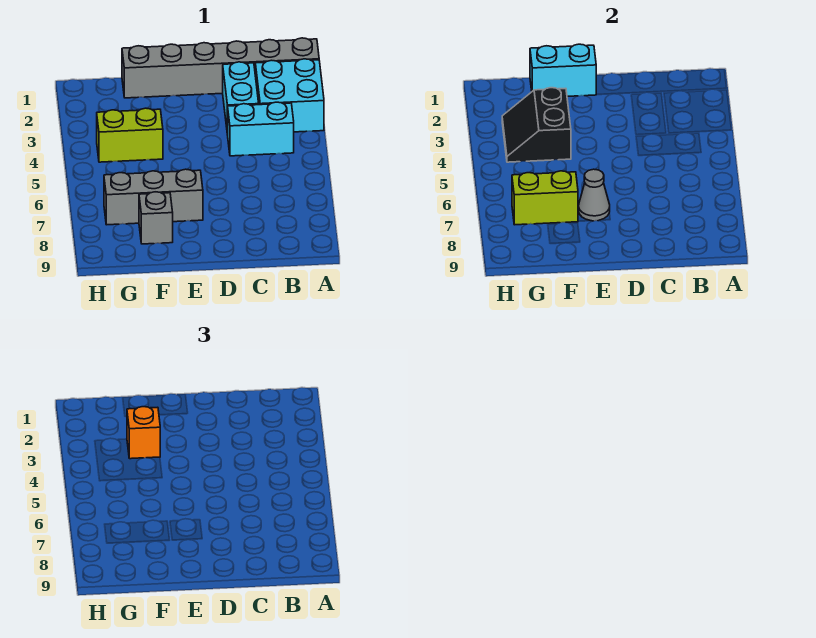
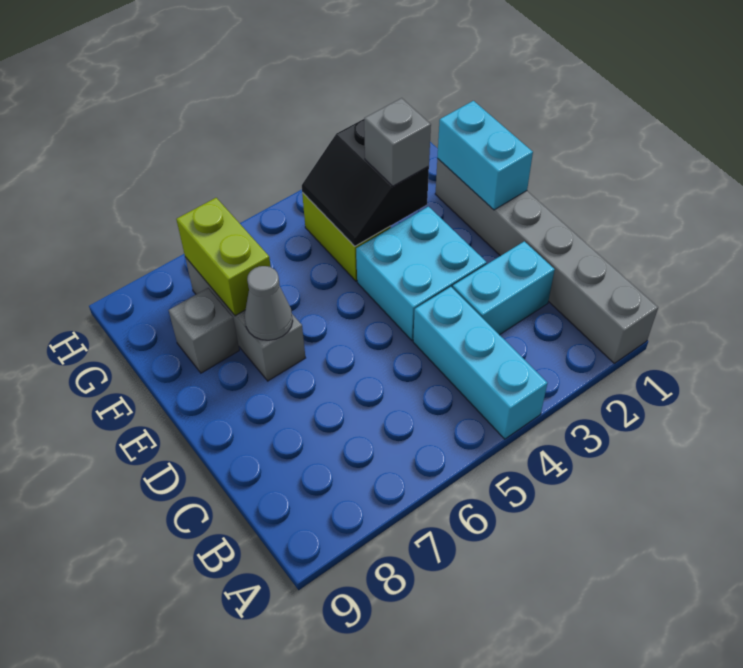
cyan brick A2:B3 level 1 -> cyan brick D3:E4 level 1
cyan brick B4:C4 level 1 -> cyan brick A4:C4 level 1
black slope F3:G4 level 2 top F -> black slope F3:G4 level 2 top 3
orange brick F3 level 3 -> grey brick F3 level 3

